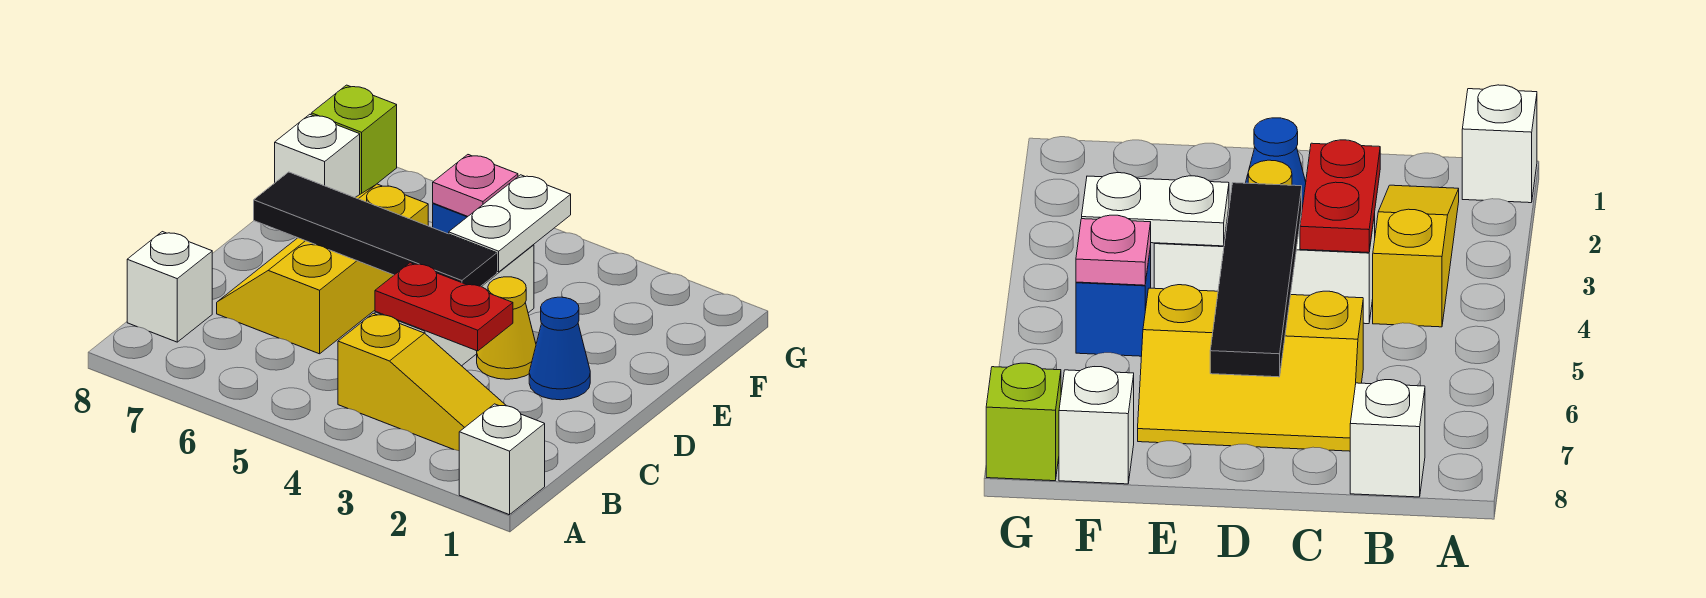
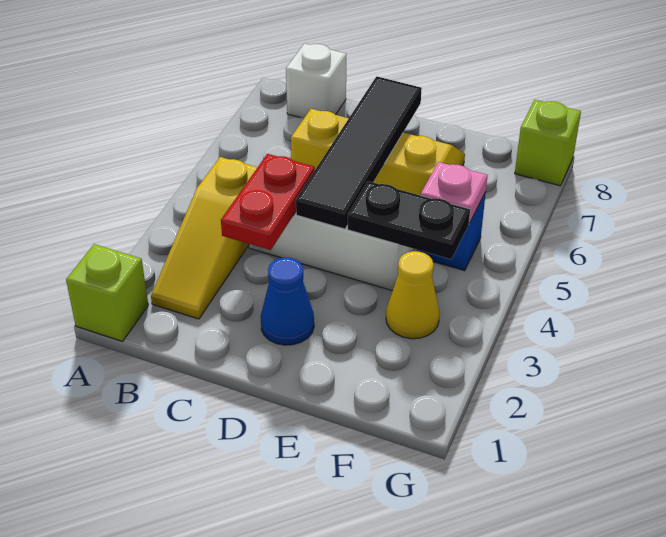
white brick A1 level 1 -> lime brick A1 level 1
yellow cone D3 level 1 -> yellow cone F3 level 1
white plate E4:F4 level 2 -> black plate E4:F4 level 2
white brick F8 level 1 -> none

